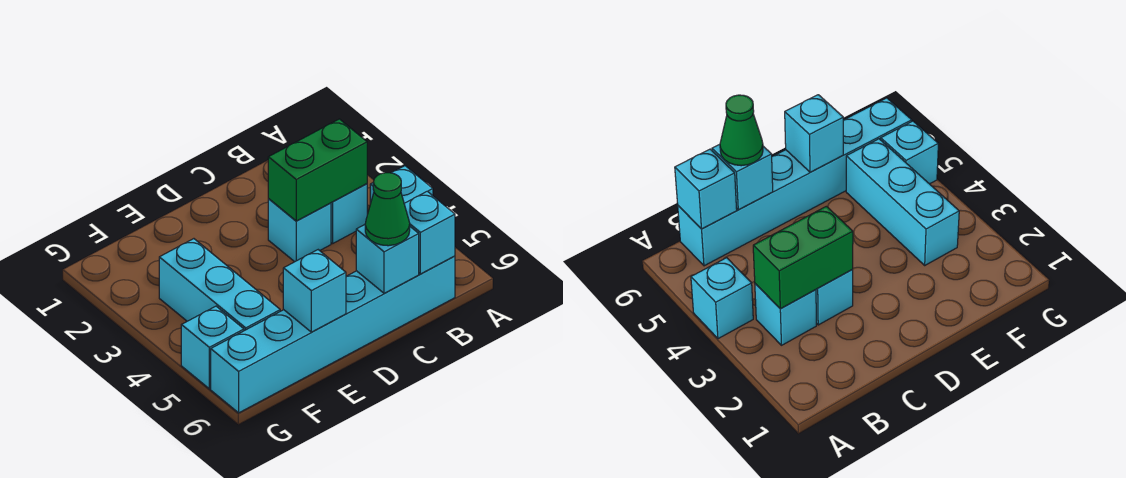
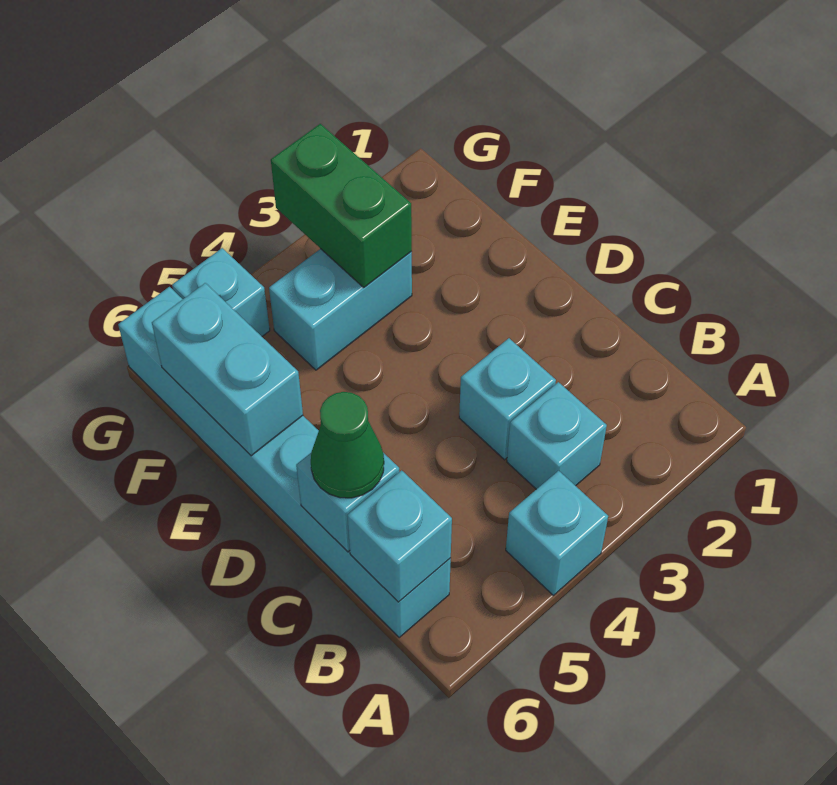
green brick B3:C3 level 2 -> green brick F3:G3 level 2
cyan brick E6 level 2 -> cyan brick E6:F6 level 2
cyan brick F3:F5 level 1 -> cyan brick F3:F4 level 1

